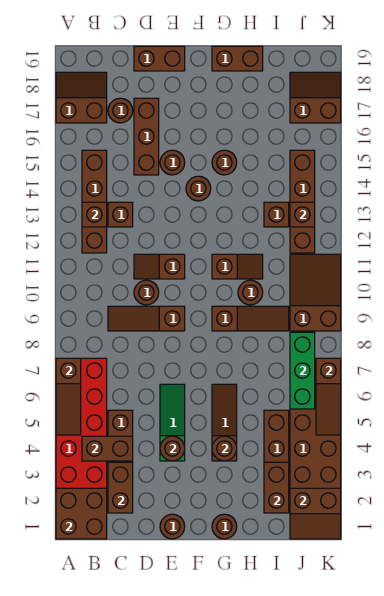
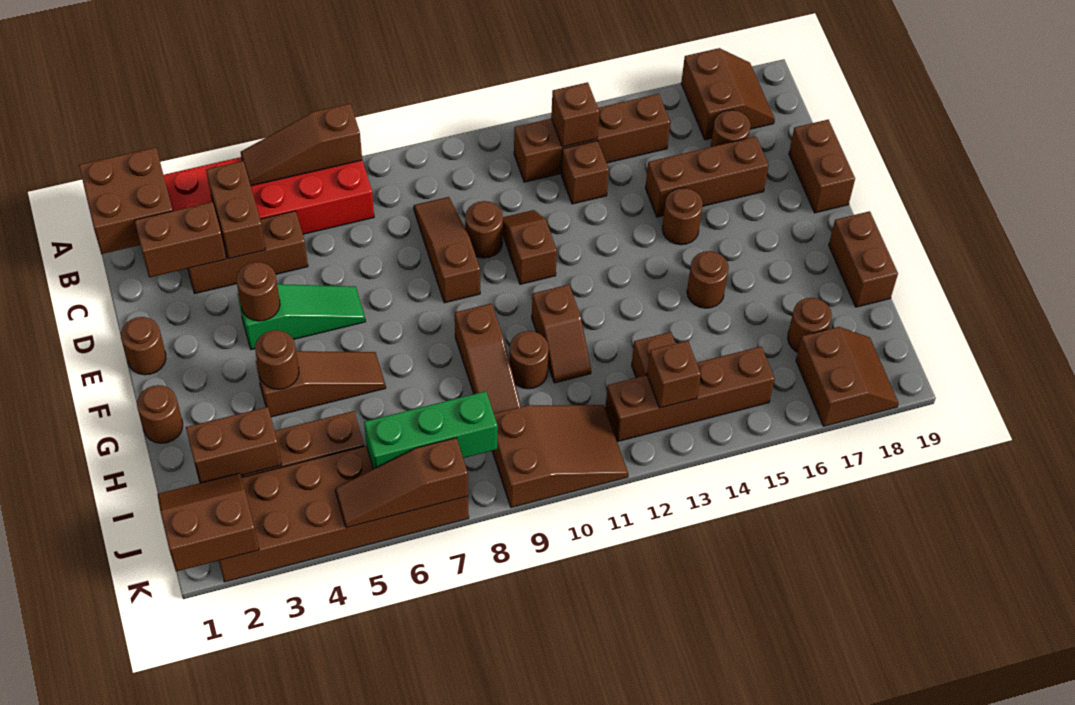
brown round brick F14 level 1 -> brown round brick I17 level 1
brown slope J1:K2 level 2 top 2 -> brown slope J1:K2 level 2 top K

